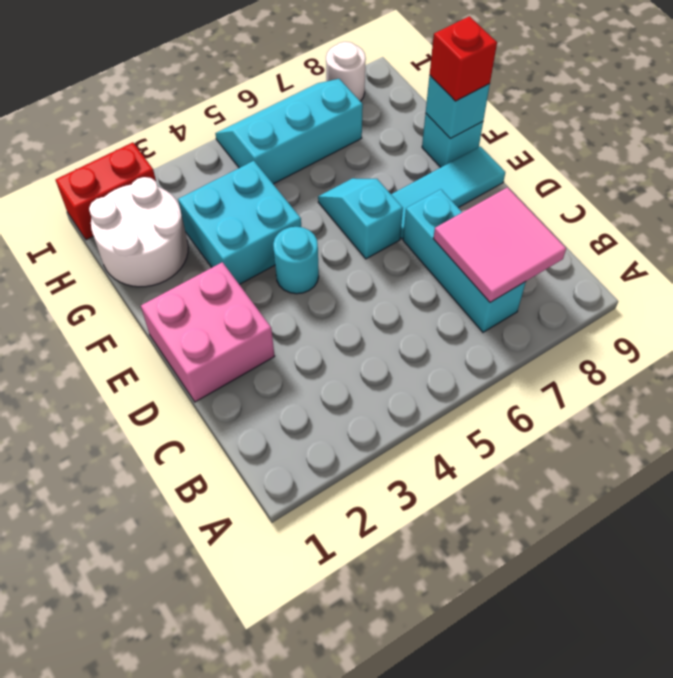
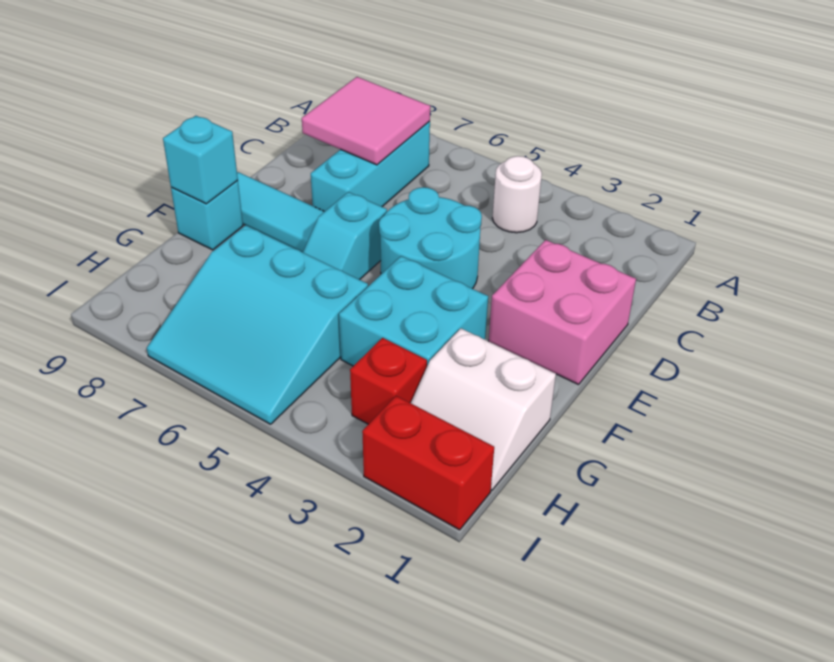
cyan round brick E4 level 1 -> cyan round brick D4:E5 level 1
red brick F9 level 3 -> red brick H3 level 1
white round brick G1:H2 level 1 -> white slope G1:H2 level 1 top G
cyan slope H5:I7 level 1 top H -> cyan slope G5:I7 level 1 top G
white round brick I8 level 1 -> white round brick B4 level 1

